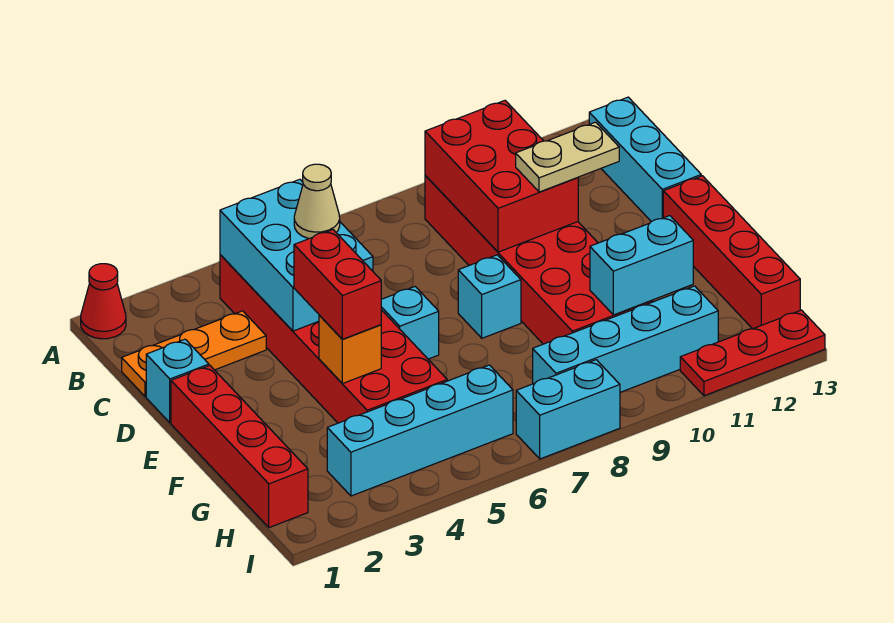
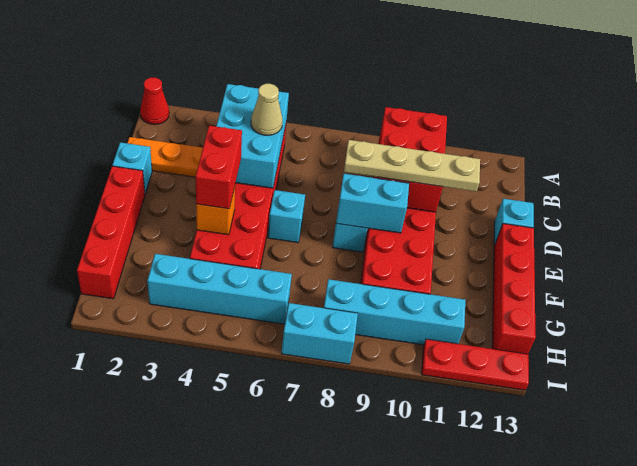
cyan brick B13:D13 level 1 -> cyan brick D13 level 1
tan plate D10:D11 level 3 -> tan plate D8:D11 level 3
cyan brick G10:G11 level 2 -> cyan brick E8:E9 level 2

